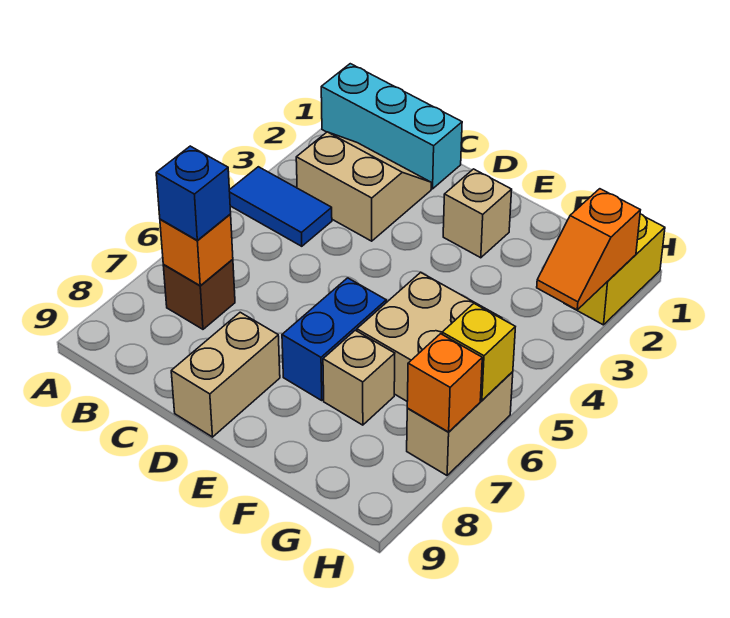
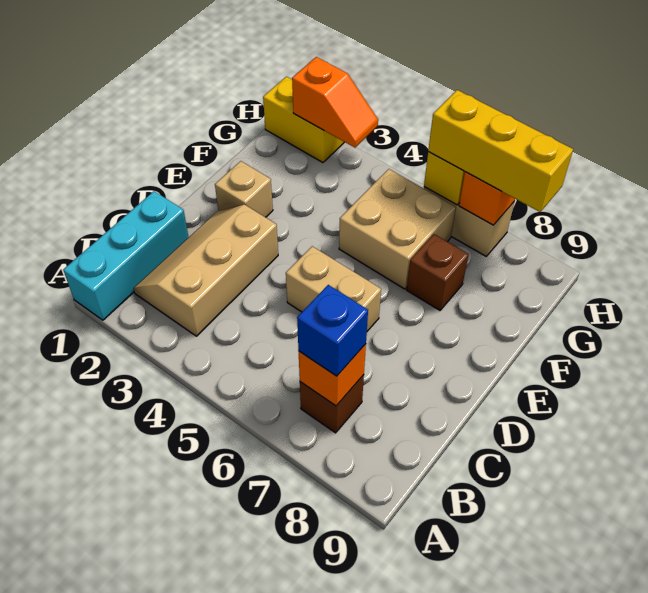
blue tile A4:B4 level 1 -> none
tan slope B2:C3 level 1 top 3 -> tan slope B2:D3 level 1 top 3
tan brick D8:D9 level 1 -> tan brick D5:D6 level 1
blue brick E6:E7 level 1 -> none
tan brick F7 level 1 -> brown brick F7 level 1
none -> yellow brick H6:H8 level 3

